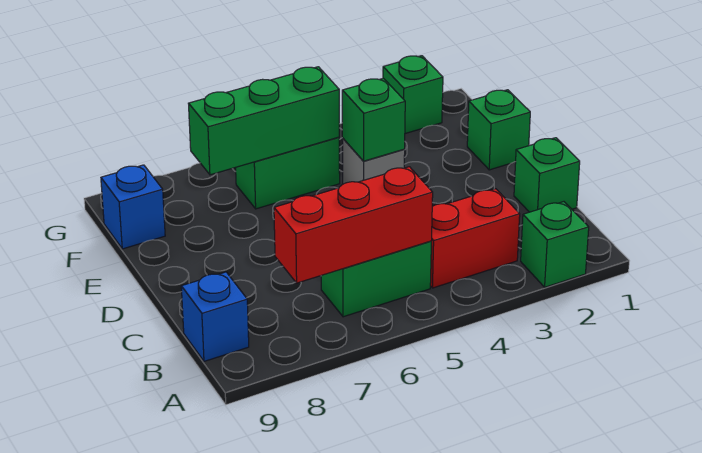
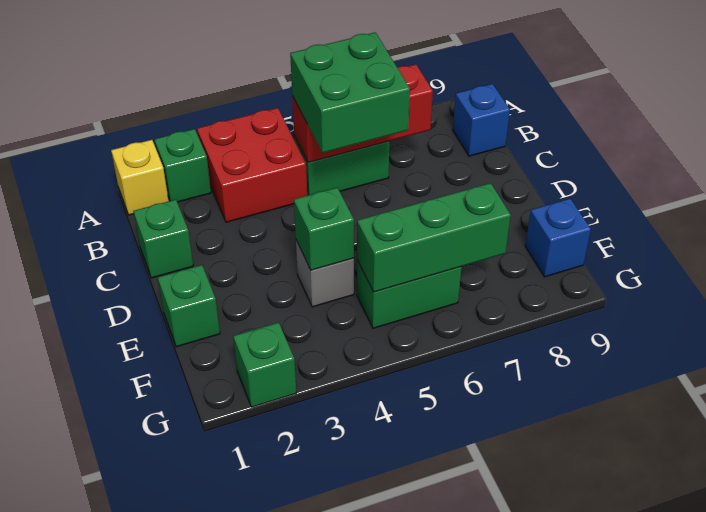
none -> yellow brick A1 level 1
red brick B3:B4 level 1 -> red brick A3:B4 level 1
none -> green brick B5:C6 level 3

